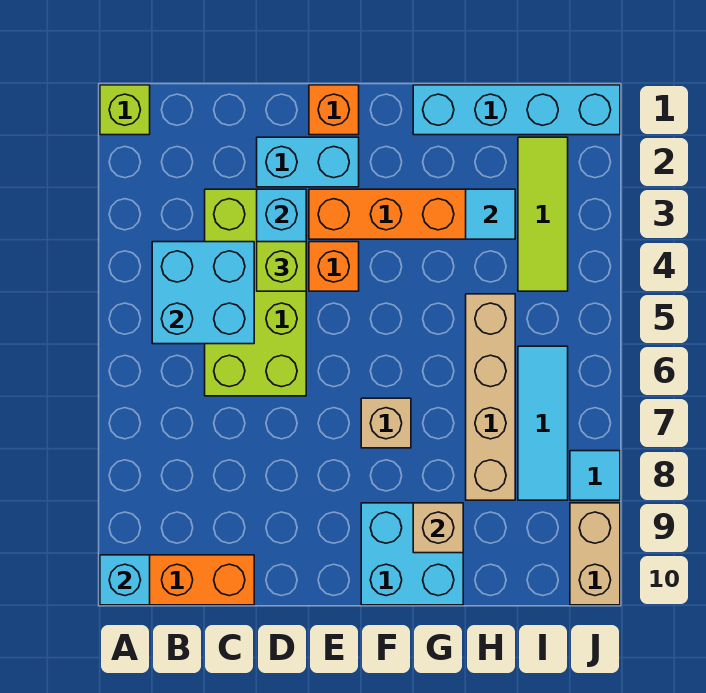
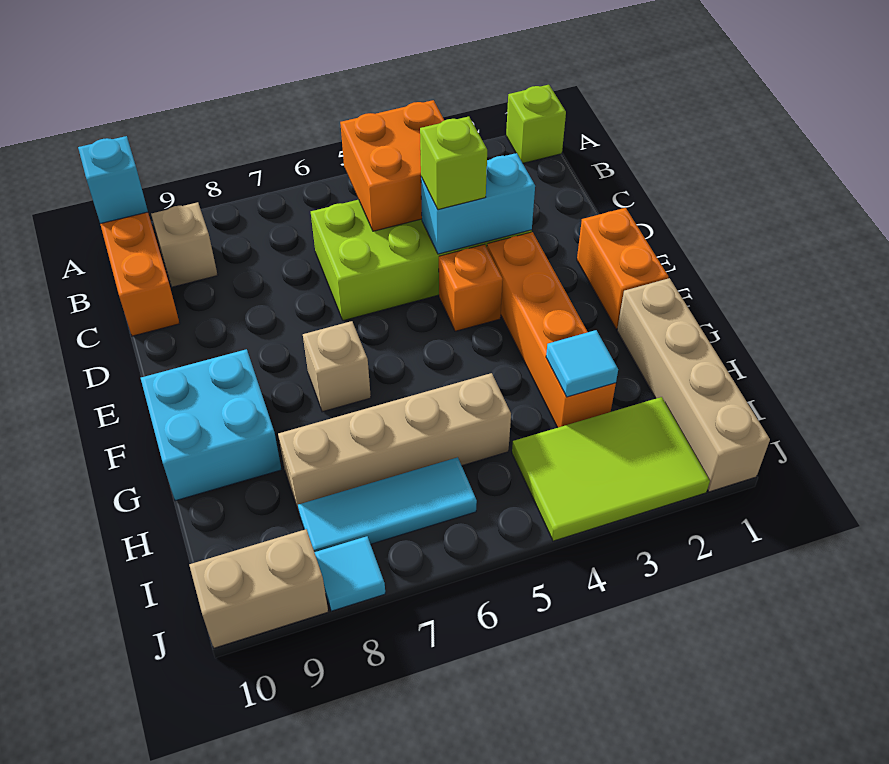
cyan brick B4:C5 level 2 -> orange brick B4:C5 level 2
cyan brick D2:E2 level 1 -> none
orange brick E1 level 1 -> orange brick E1:F1 level 1
cyan brick G1:J1 level 1 -> tan brick G1:J1 level 1
tan brick G9 level 2 -> tan brick B9 level 1
lime tile I2:I4 level 1 -> lime tile I2:J4 level 1

